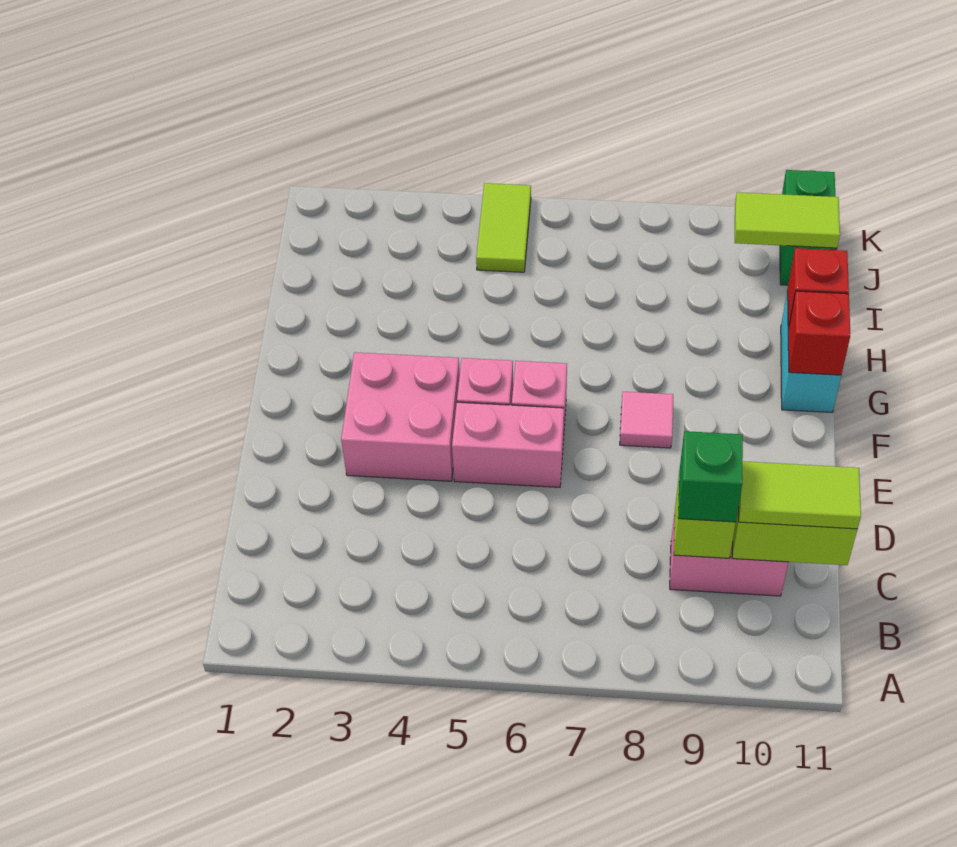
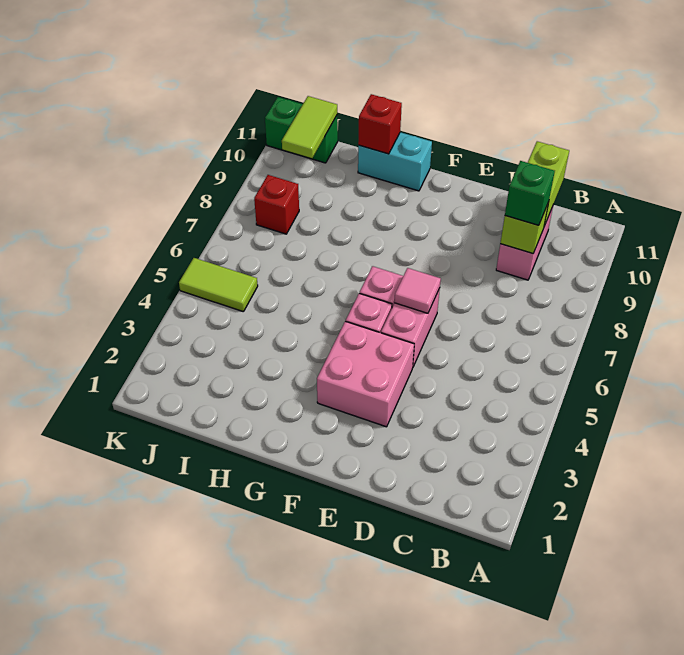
lime tile C10:C11 level 3 -> none
pink tile F8 level 1 -> pink tile E6 level 2
red brick G11 level 2 -> red brick J8 level 1

